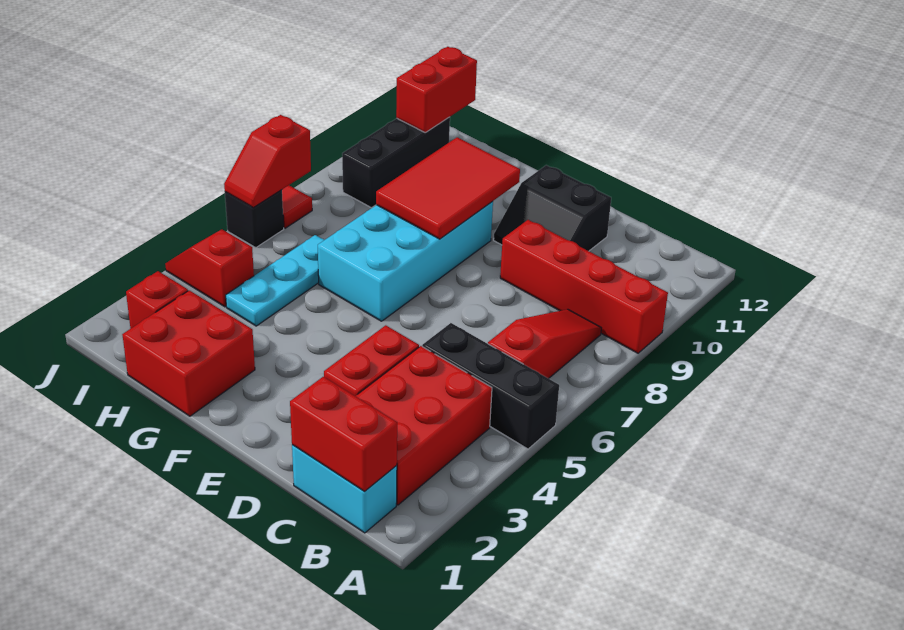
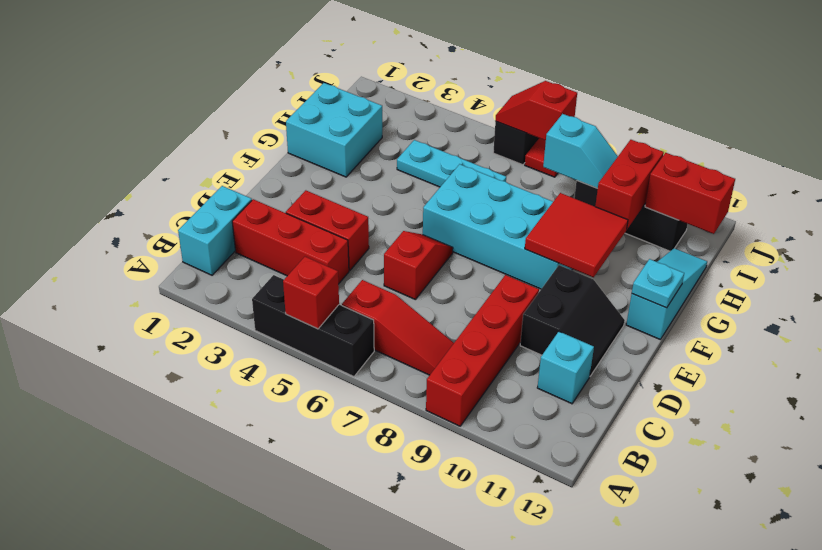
black brick A5:C5 level 1 -> black brick A4:A6 level 1
red brick B1:C1 level 2 -> red brick H10:I10 level 2
red brick B2:C4 level 1 -> red brick C2:C4 level 1
none -> cyan brick C11 level 1
black slope D10:E11 level 1 top 11 -> black slope D10:E11 level 1 top 10
red tile F8:G10 level 2 -> red tile F9:G10 level 2
none -> cyan slope F12:H12 level 1 top F
none -> cyan plate F12 level 2
red brick G1:H2 level 1 -> cyan brick G1:H2 level 1
red brick I2 level 1 -> red brick A5 level 2
red slope I4:J4 level 1 top I -> red slope D6:E6 level 1 top D
none -> cyan slope I8:I9 level 2 top 8

